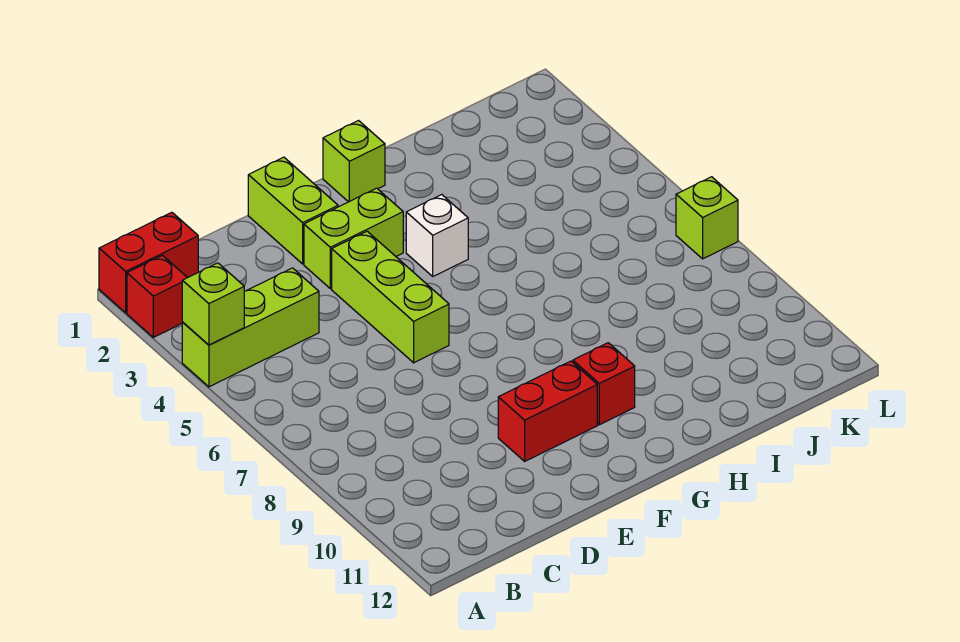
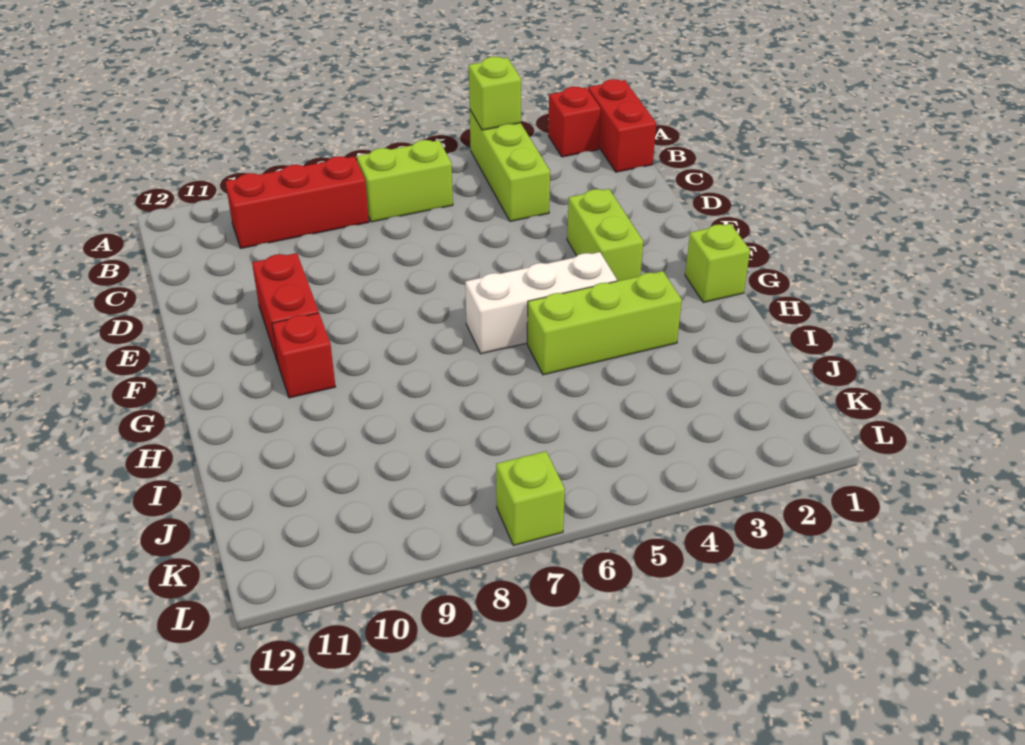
none -> red brick B8:B10 level 1
lime brick E1:E2 level 1 -> lime brick B6:B7 level 1
lime brick E4:E6 level 1 -> lime brick H3:H5 level 1
white brick G4 level 1 -> white brick G4:G6 level 1

